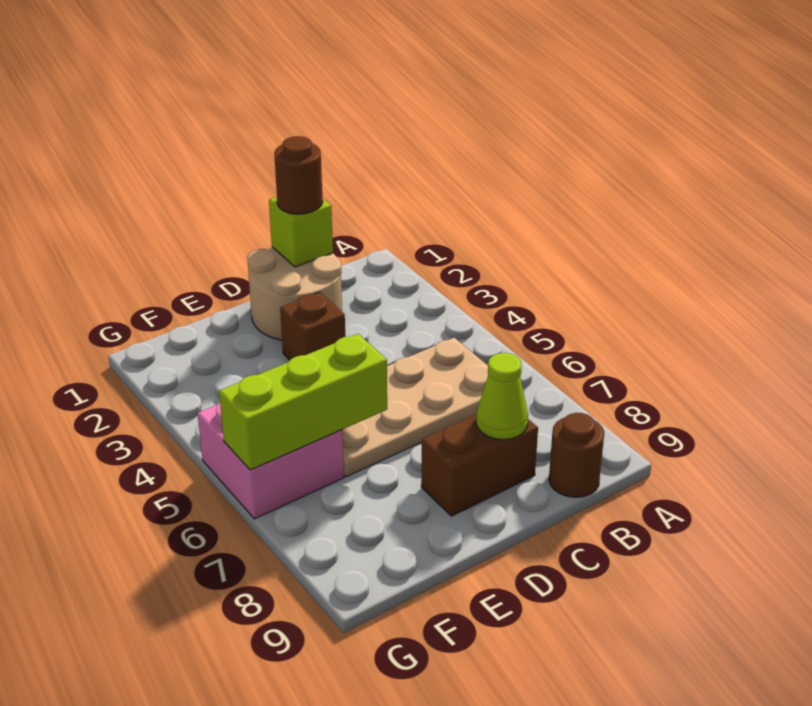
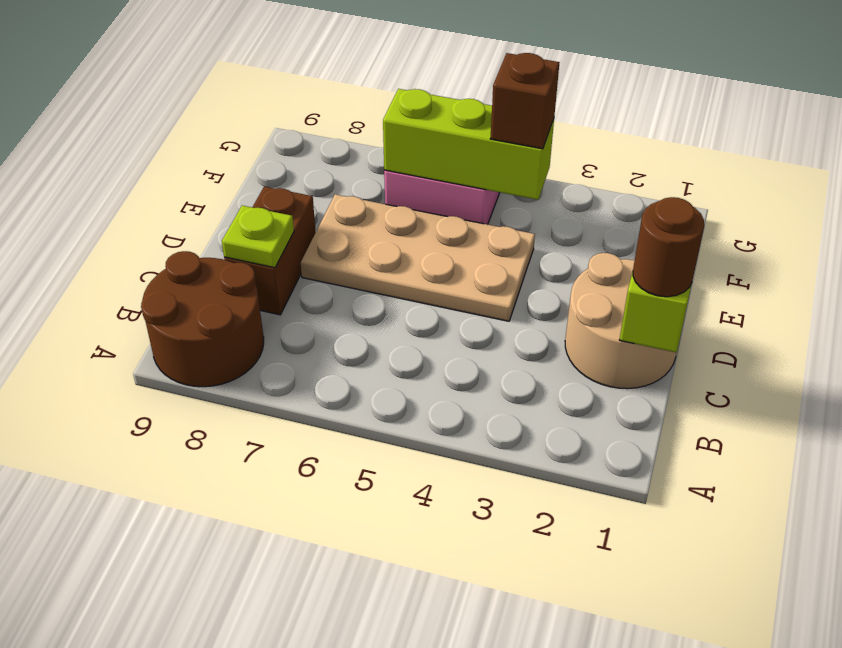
tan plate B5:E6 level 1 -> tan plate D4:E7 level 1
brown round brick B9 level 1 -> brown round brick A8:B9 level 1
lime cone C8 level 2 -> lime plate C8 level 2
brown brick D3 level 1 -> brown brick F4 level 3
lime brick E6:G6 level 2 -> lime brick F4:F6 level 2

